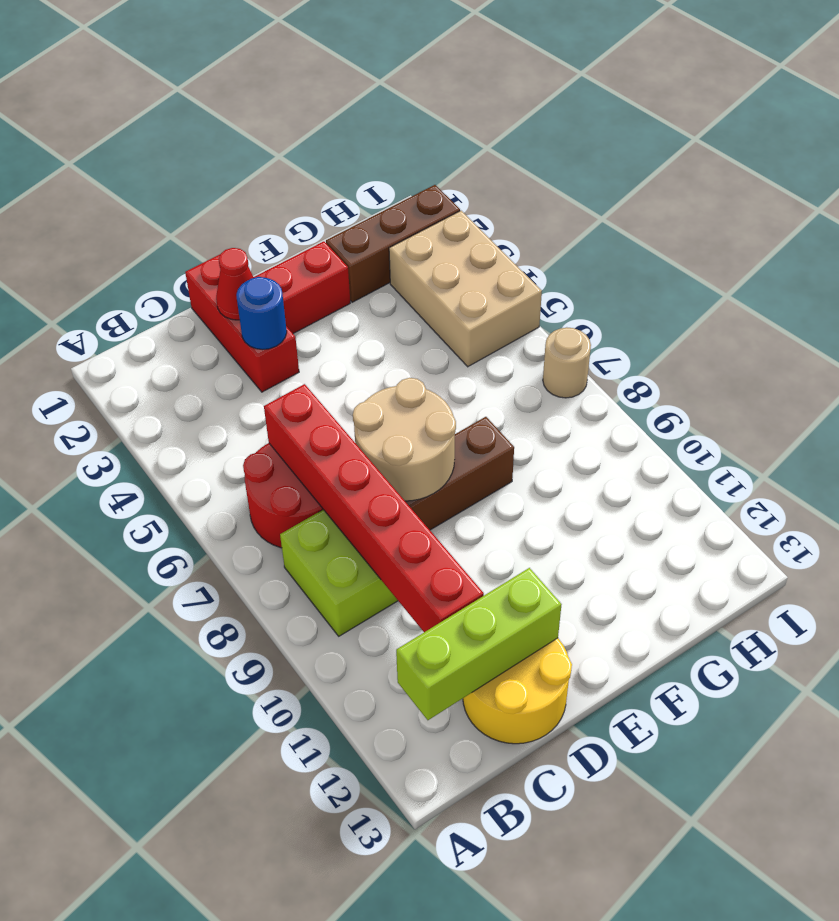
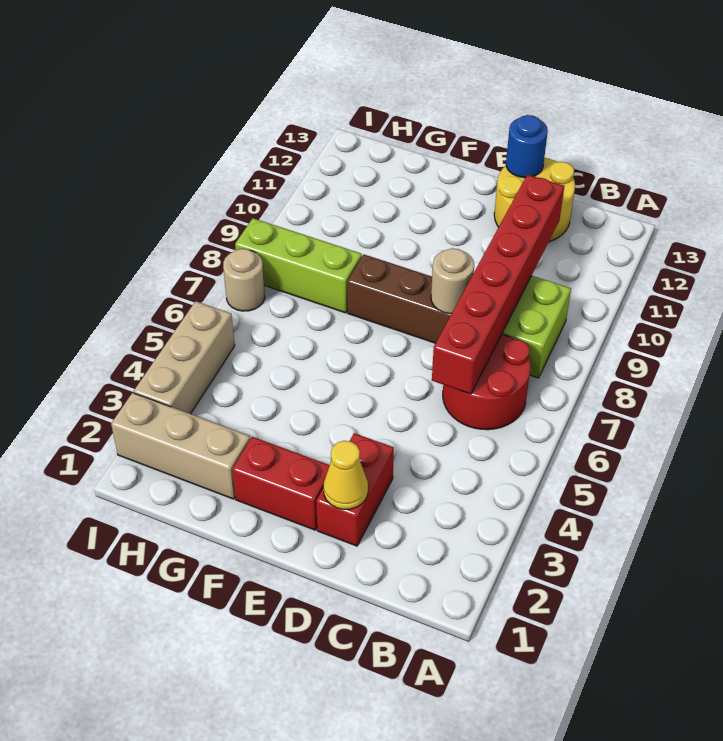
lime brick B12:D12 level 2 -> lime brick G8:I8 level 1
red brick D1:D3 level 1 -> red brick D2:D3 level 1
red cone D2 level 2 -> yellow cone D2 level 2
blue round brick D3 level 2 -> blue round brick D13 level 2
tan round brick D7:E8 level 2 -> tan round brick D8 level 2
brown brick G2:I2 level 1 -> tan brick G2:I2 level 1
tan brick H3:I5 level 1 -> tan brick I3:I5 level 1

